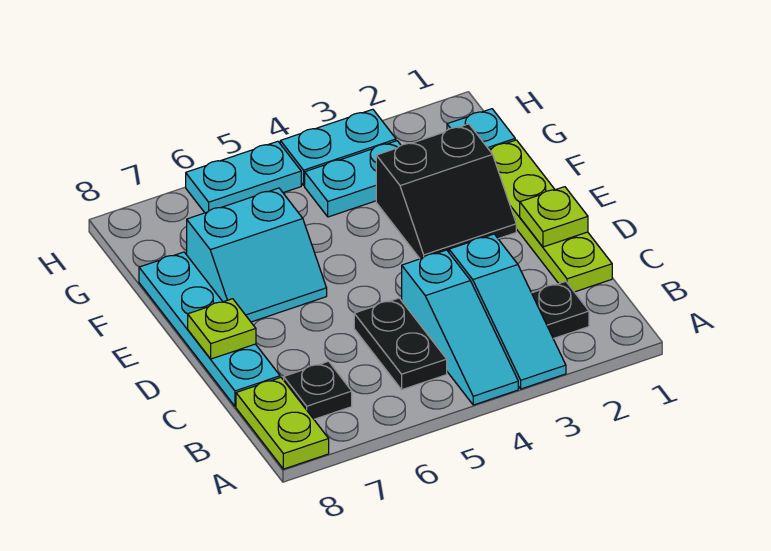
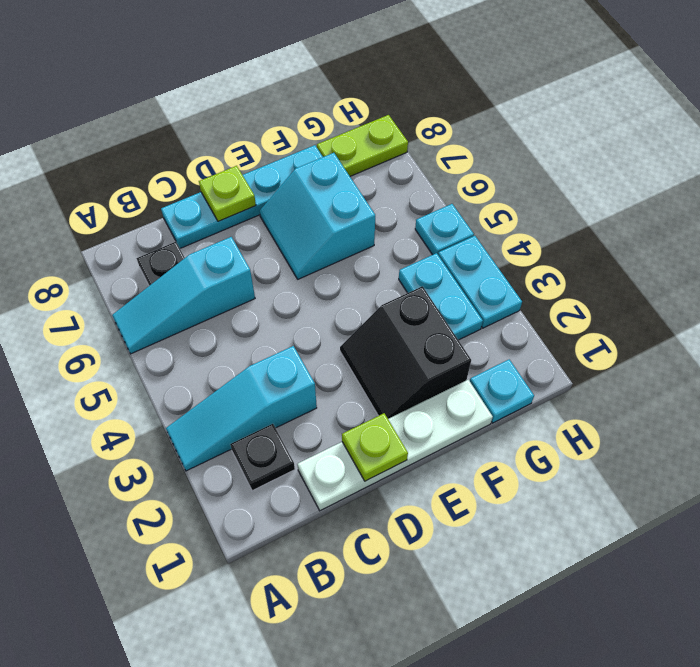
cyan slope A4:C4 level 1 top C -> cyan slope A6:C6 level 1 top C
lime plate A8:B8 level 1 -> lime plate G8:H8 level 1
black plate B5:C5 level 1 -> none
lime plate C1:F1 level 1 -> white plate C1:F1 level 1
cyan plate H5:H6 level 1 -> cyan plate H5 level 1

